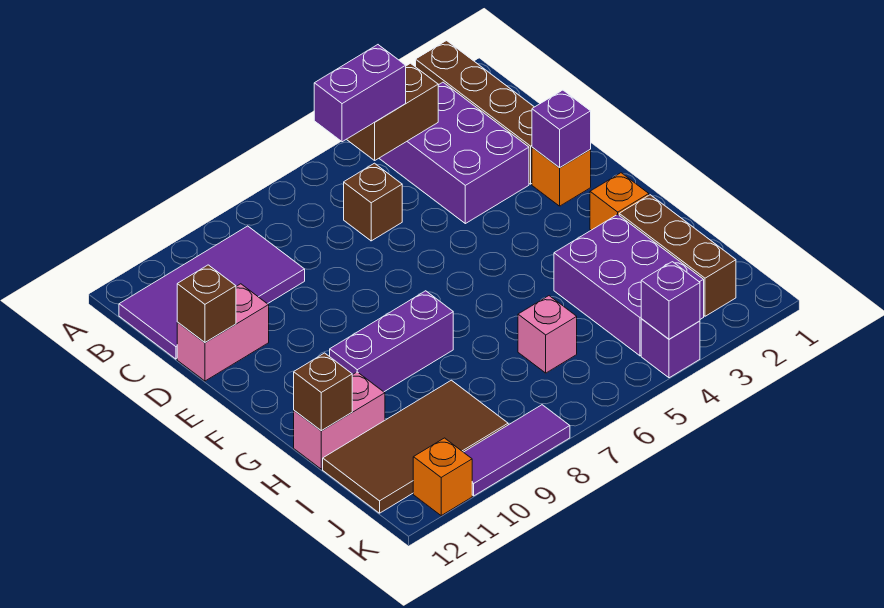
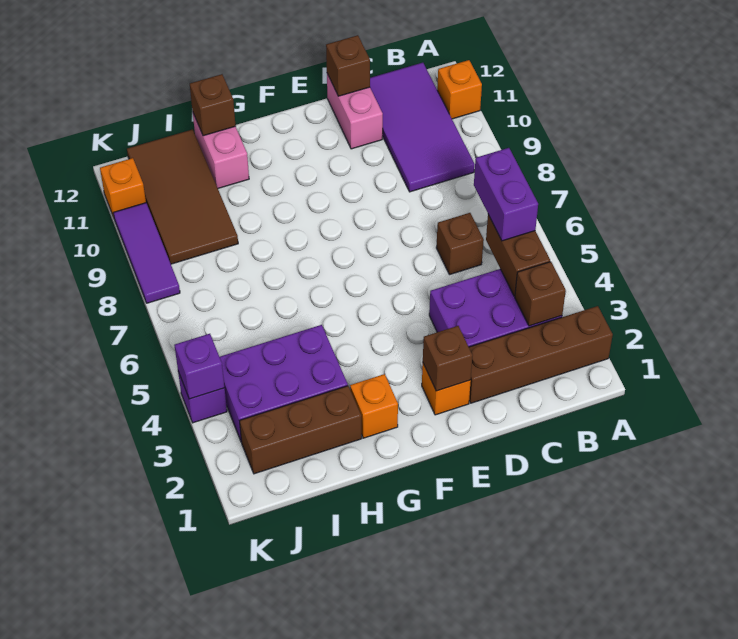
none -> orange brick A11 level 1
none -> brown brick B3 level 2
purple brick E2 level 2 -> brown brick E2 level 2
purple brick G8:G10 level 1 -> none
pink brick I6 level 1 -> none

